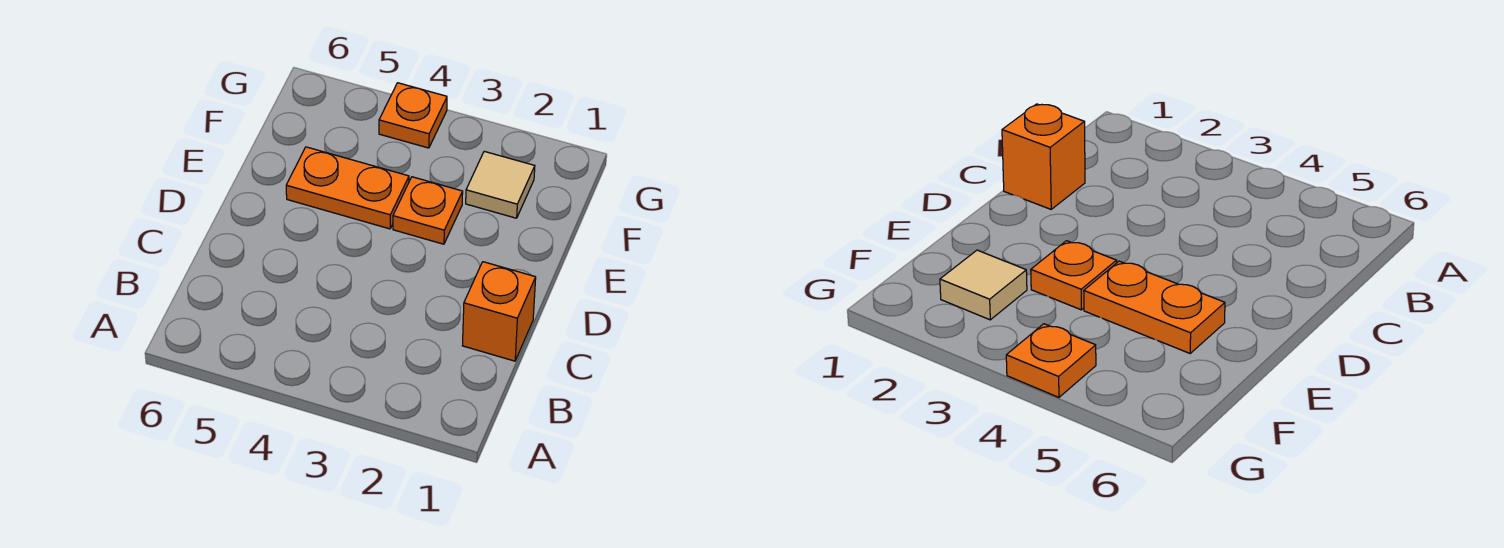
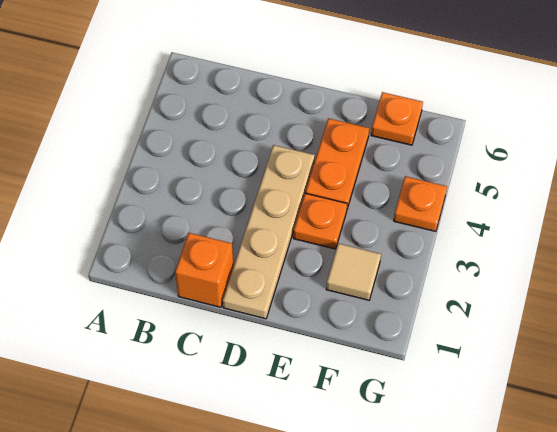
none -> tan plate D1:D4 level 1
none -> orange plate F6 level 1

